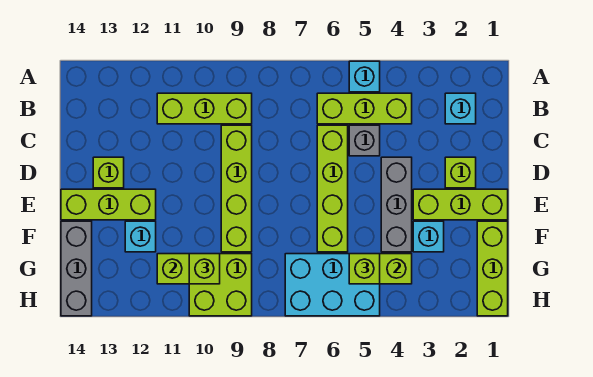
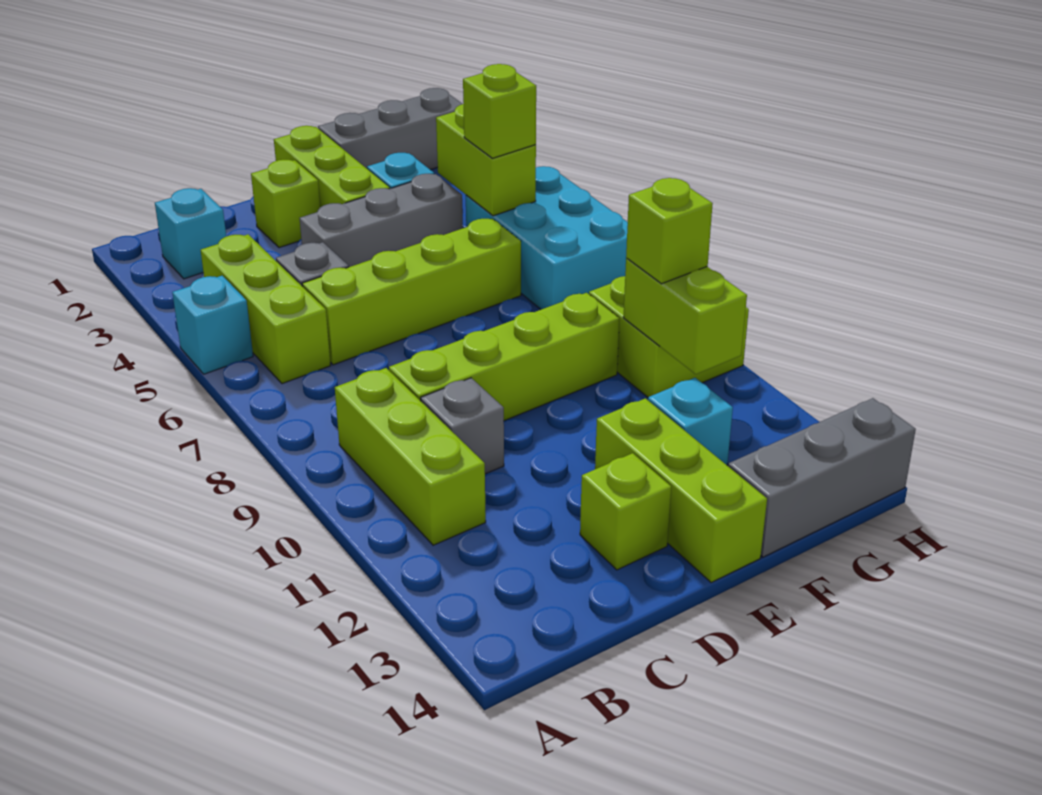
none -> grey brick C10 level 1
lime brick F1:H1 level 1 -> grey brick F1:H1 level 1

